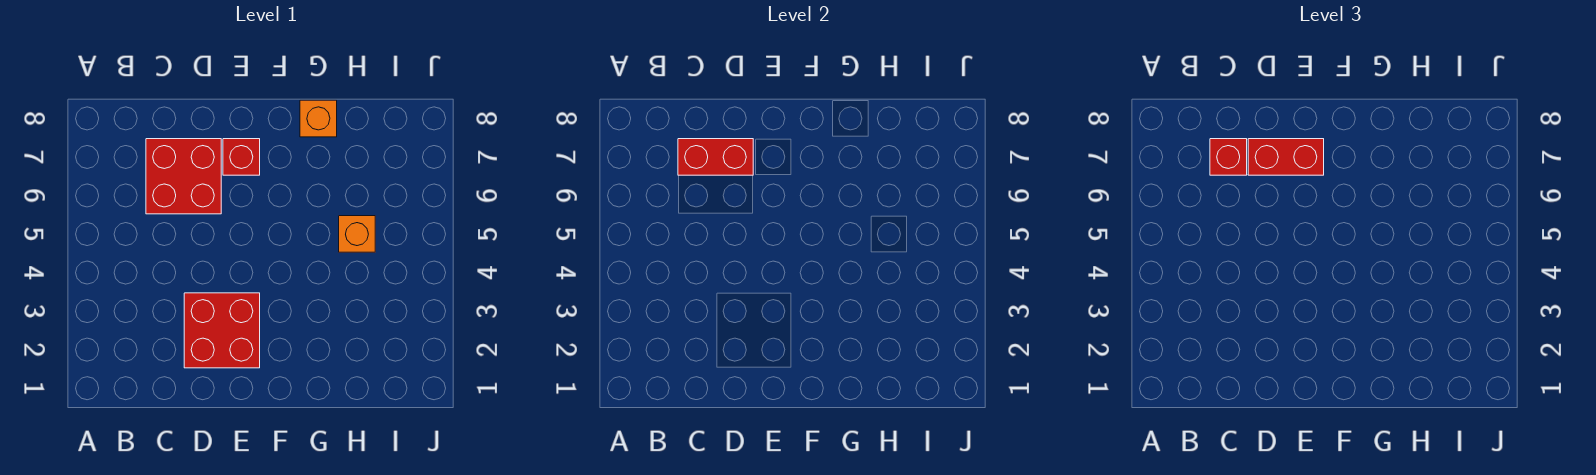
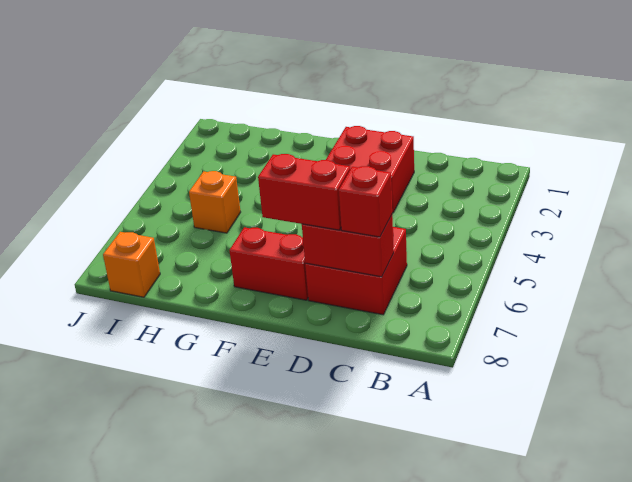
red brick E7 level 1 -> red brick E7:F7 level 1
orange brick G8 level 1 -> orange brick I8 level 1

